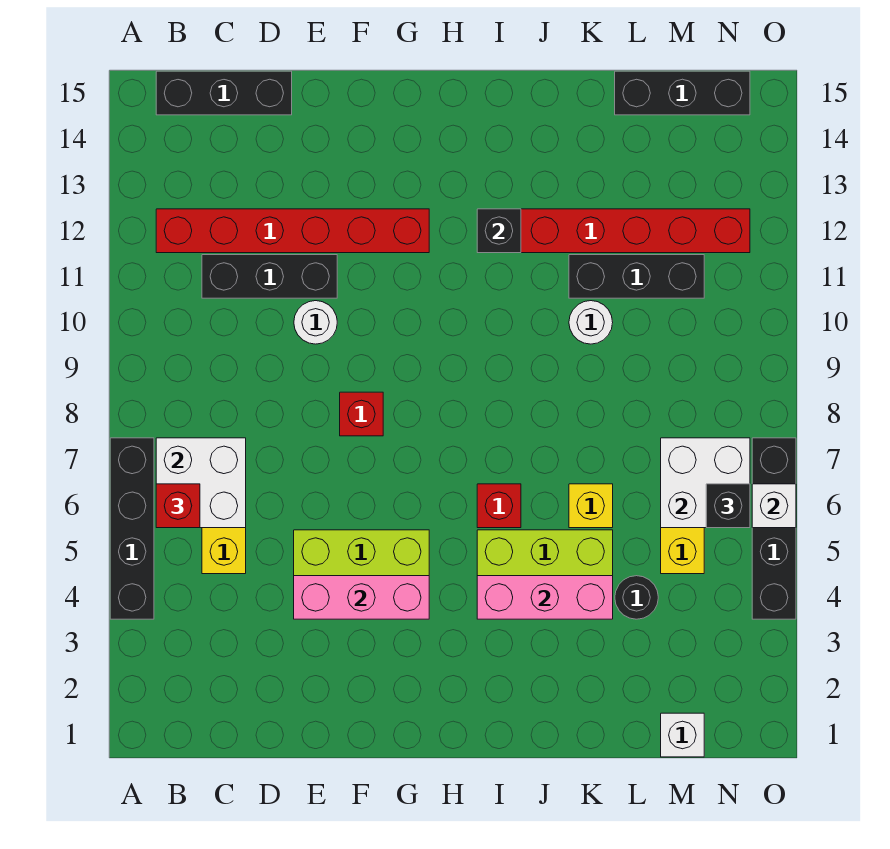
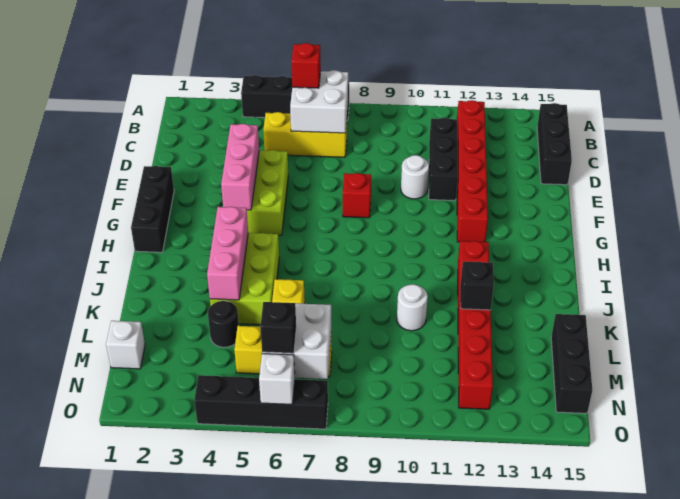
red brick I6 level 1 -> none
black brick I12 level 2 -> black brick K12 level 2
black brick K11:M11 level 1 -> black brick F1:H1 level 1

